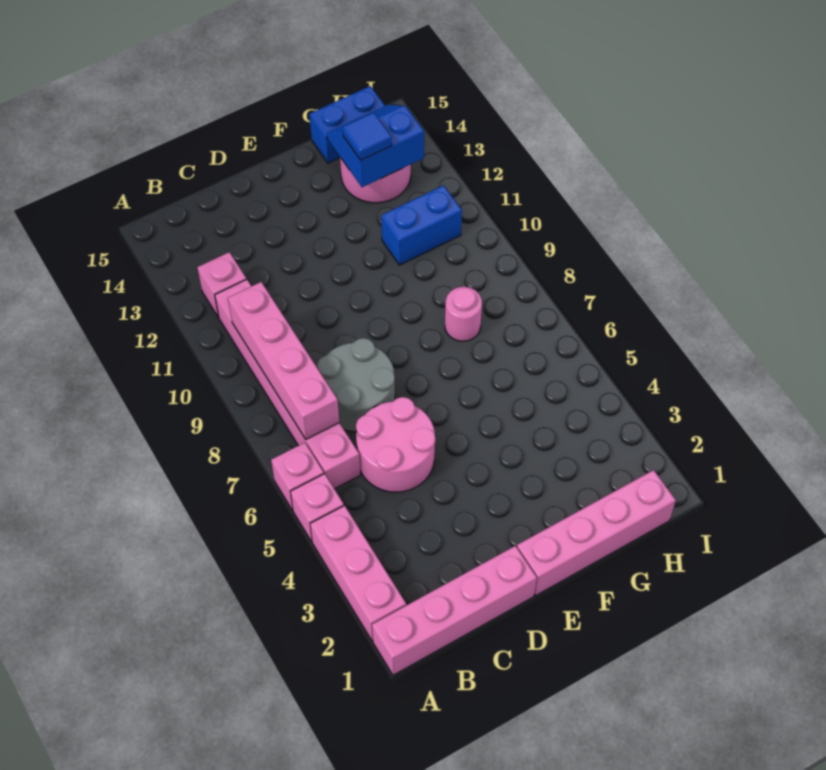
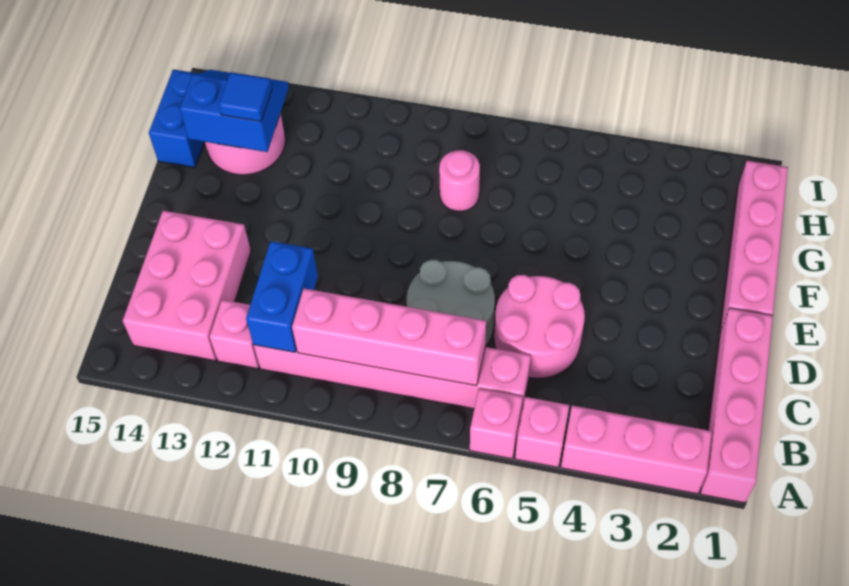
none -> pink brick B13:D14 level 1
blue brick G11:H11 level 1 -> blue brick B11:C11 level 2
blue slope G13:H14 level 2 top 13 -> blue slope G13:H14 level 2 top G

